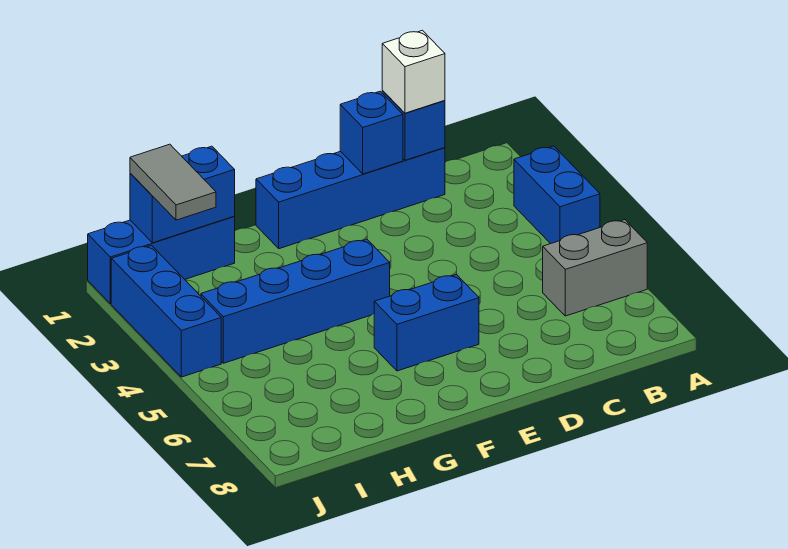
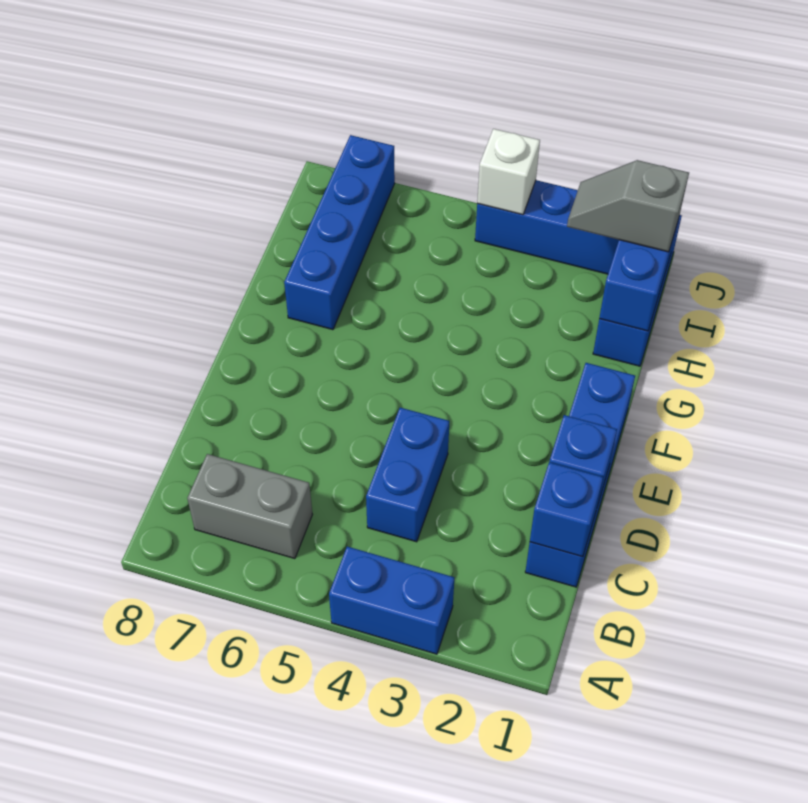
grey brick A6:B6 level 1 -> grey brick B6:B7 level 1
white brick C1 level 3 -> white brick J4 level 2
blue brick E6:F6 level 1 -> blue brick C4:D4 level 1
blue brick F4:I4 level 1 -> blue brick G7:J7 level 1
grey tile I1:I2 level 3 -> grey slope I1:I2 level 3 top 1

